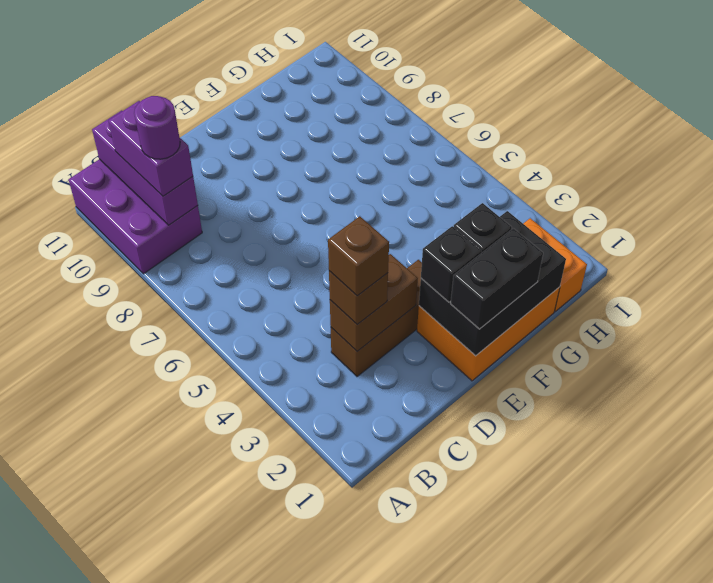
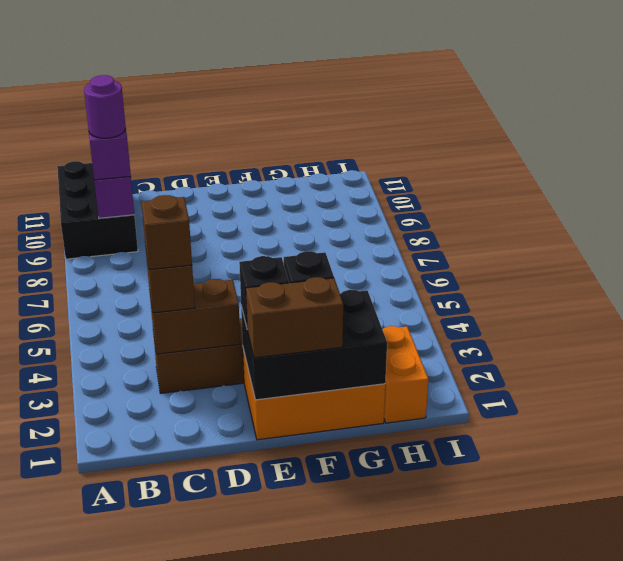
purple brick A9:B11 level 1 -> black brick A9:B11 level 1
black brick E1:F1 level 3 -> brown brick E1:F1 level 3

